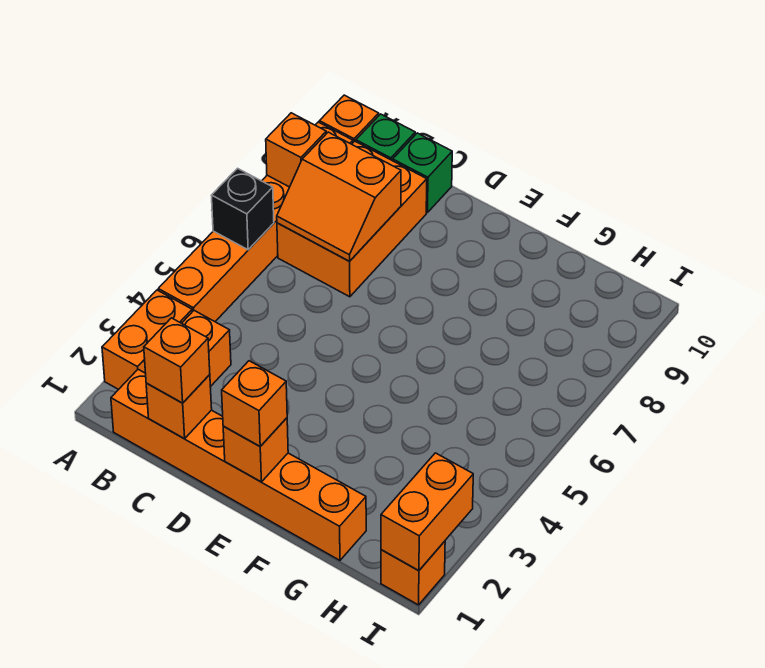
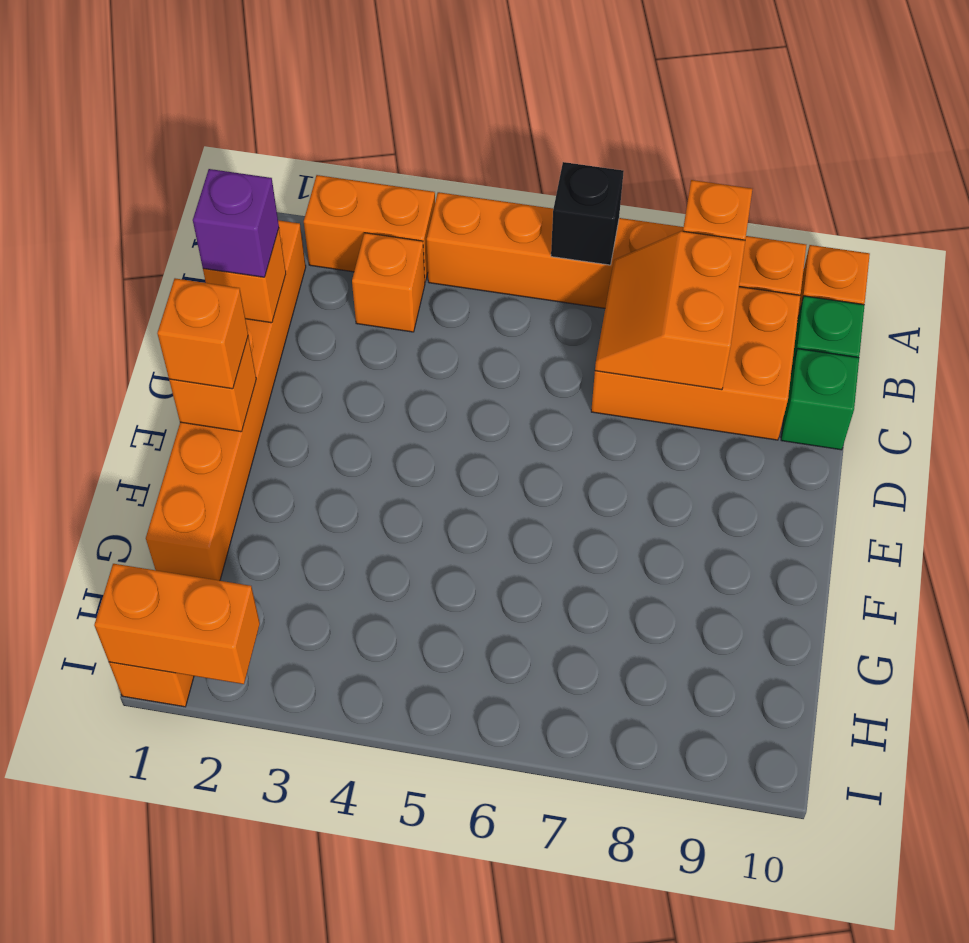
orange brick C1 level 3 -> purple brick C1 level 3

